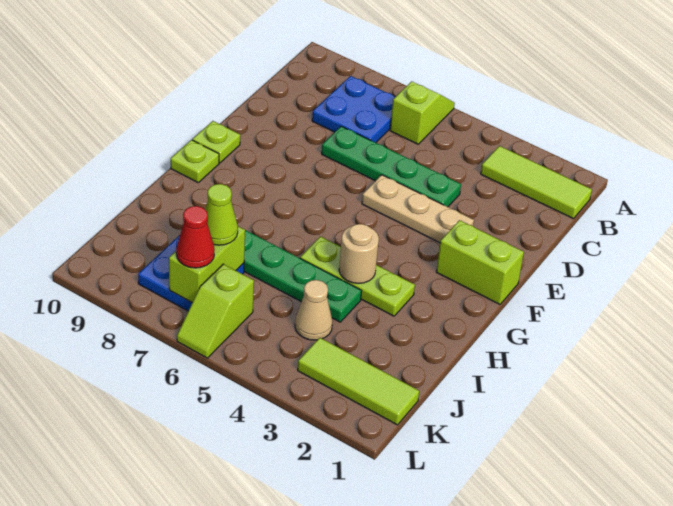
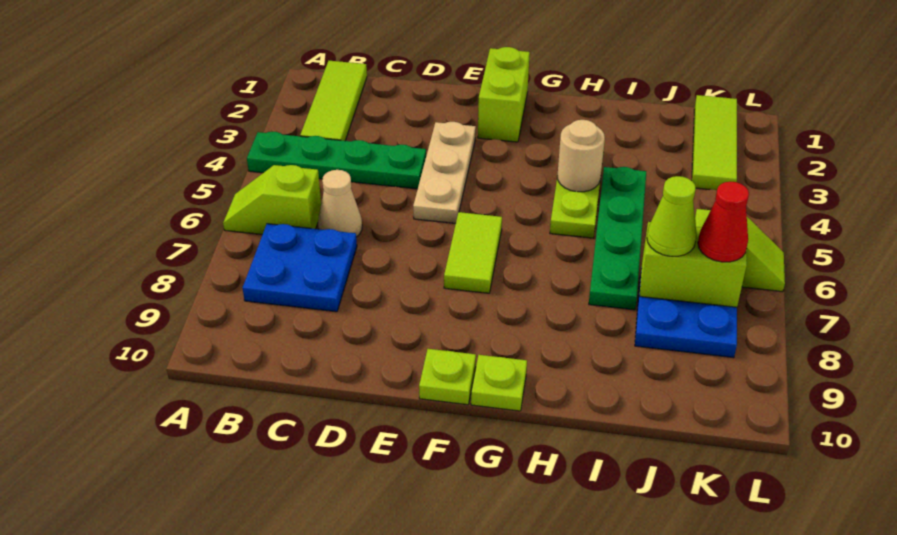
green plate D4:D7 level 1 -> green plate A4:D4 level 1
none -> lime tile F6:F7 level 1
tan cone J4 level 1 -> tan cone C6 level 1

